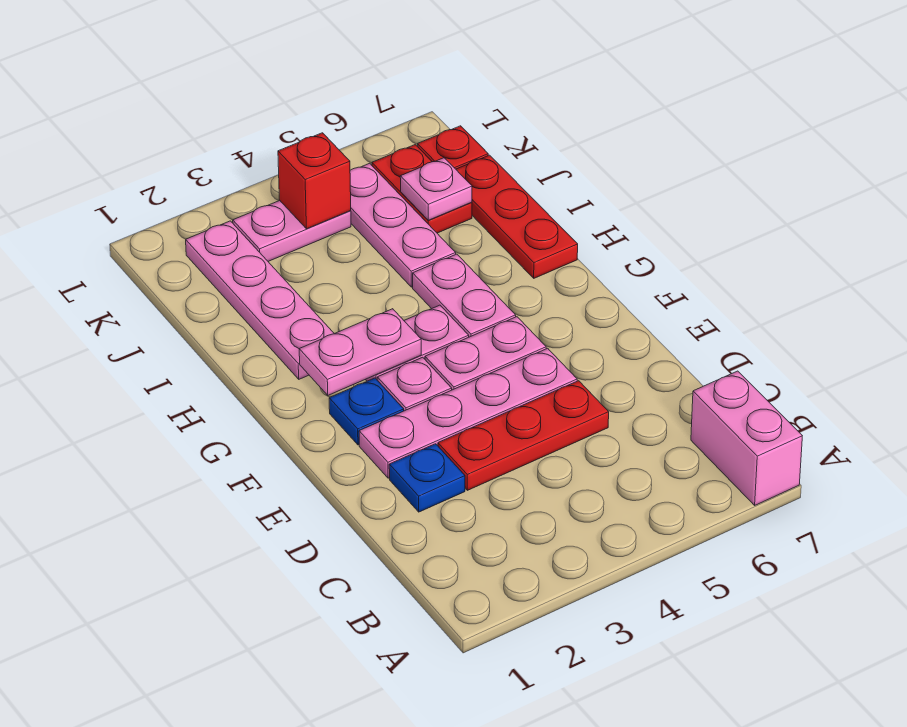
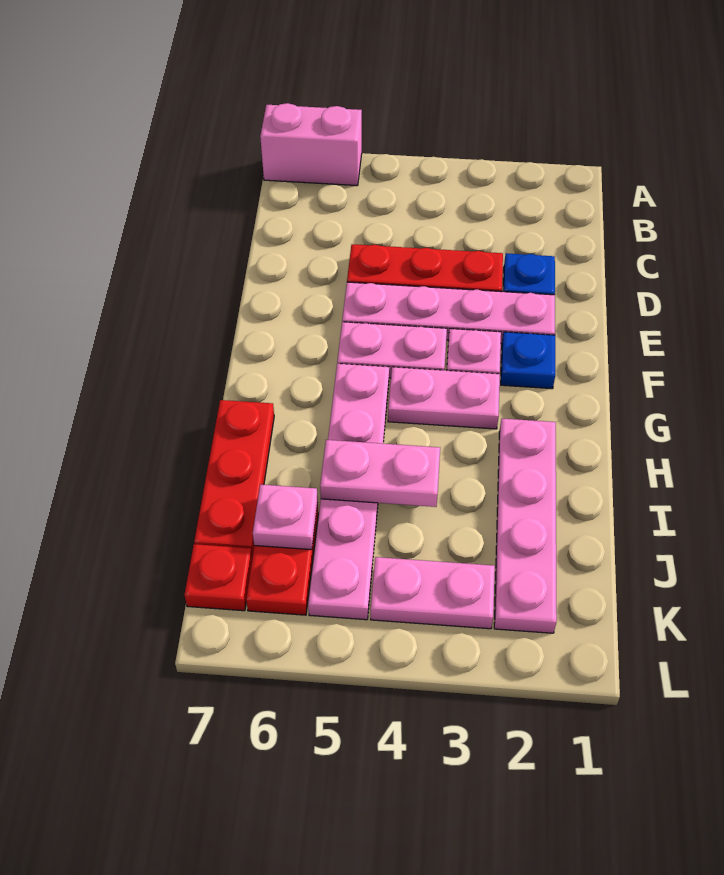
pink brick A7:B7 level 1 -> pink brick A6:A7 level 1
pink plate G2:G3 level 2 -> pink plate I4:I5 level 2
red brick K4 level 2 -> none

